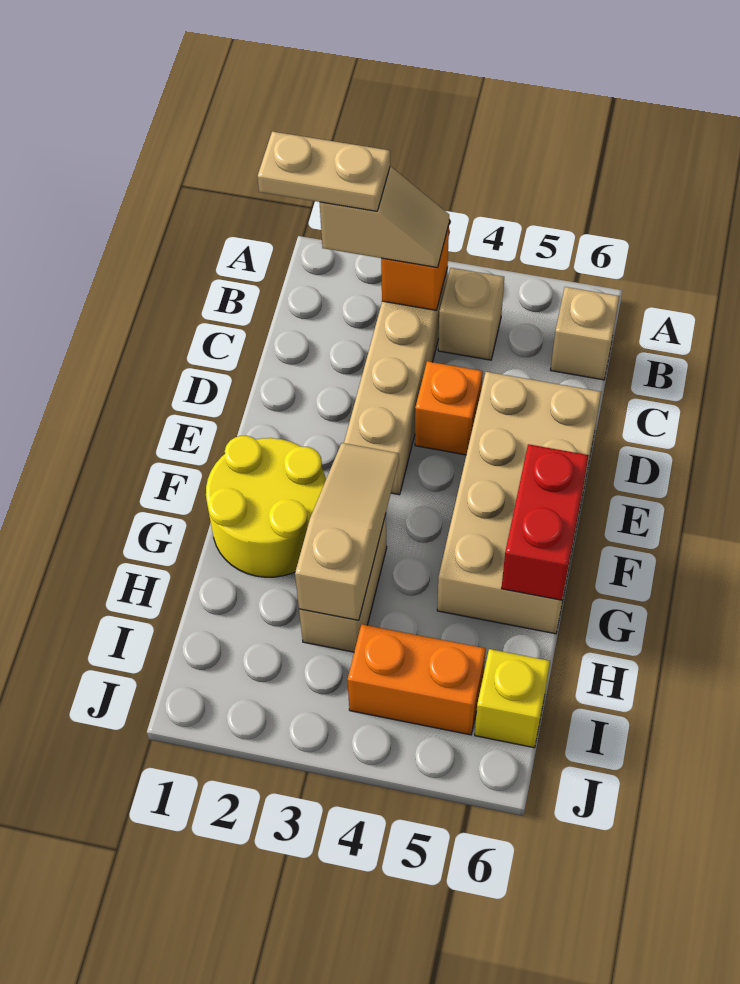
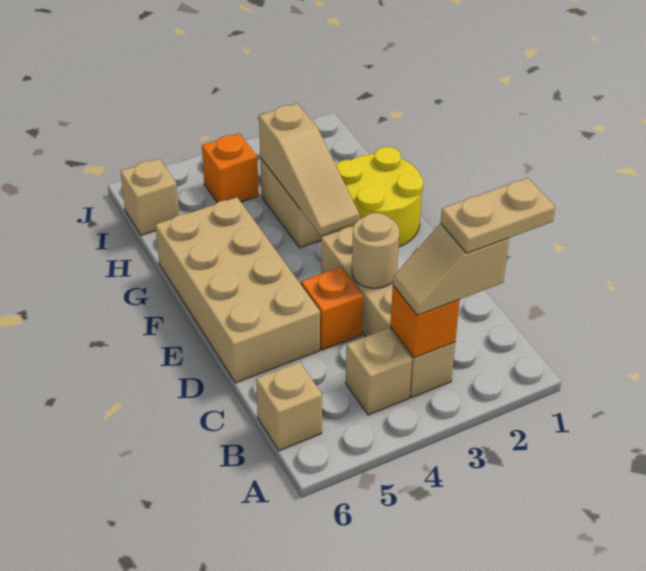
none -> tan round brick D3 level 2
red brick F6:G6 level 2 -> none
orange brick I4:I5 level 1 -> orange brick I4 level 1
yellow brick I6 level 1 -> tan brick I6 level 1

